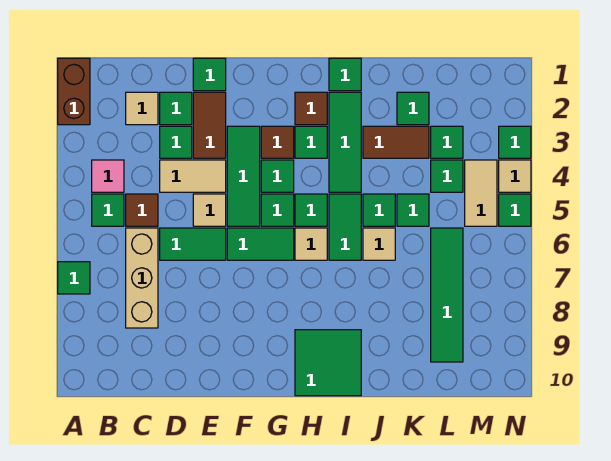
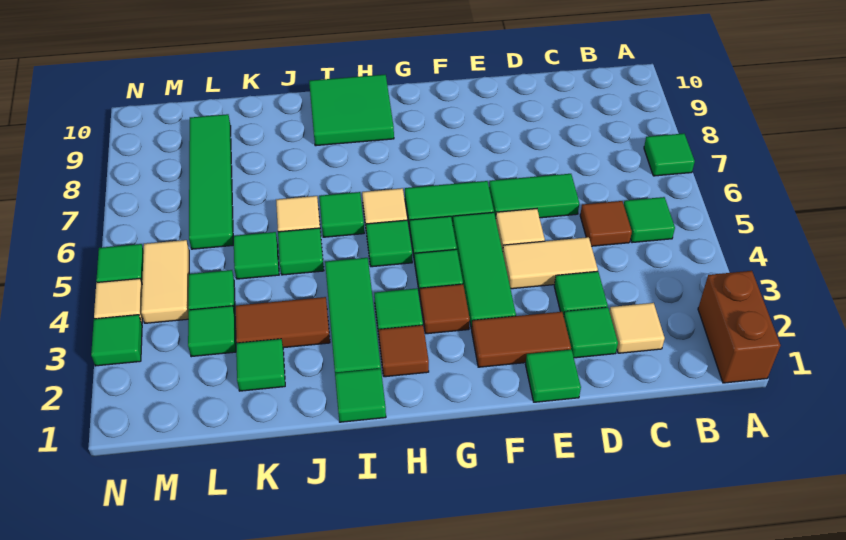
pink tile B4 level 1 -> none
tan brick C6:C8 level 1 -> none
brown tile E2:E3 level 1 -> brown tile E2:F2 level 1
green tile I5:I6 level 1 -> green tile I6 level 1

